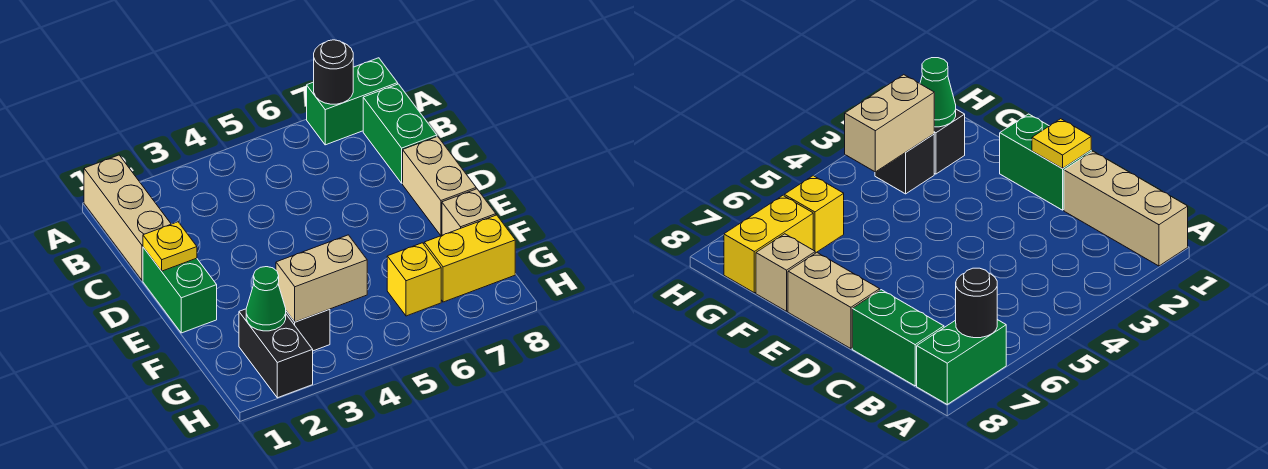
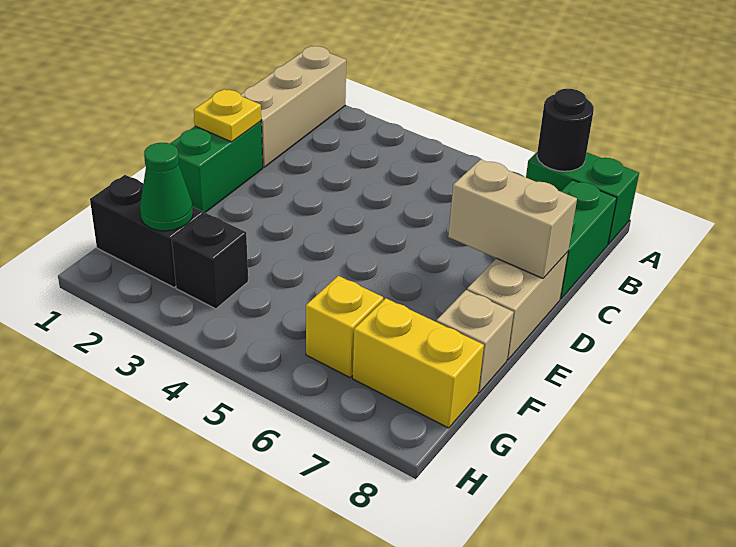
black brick G2:H2 level 1 -> black brick G1:G2 level 1
tan brick G3:G4 level 2 -> tan brick D7:D8 level 2

